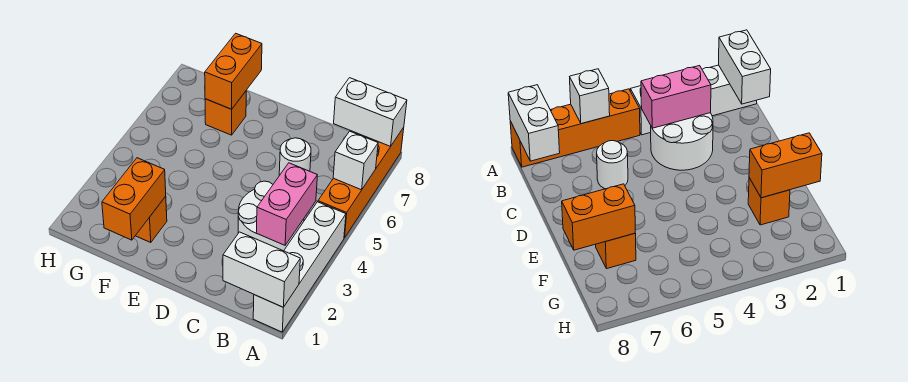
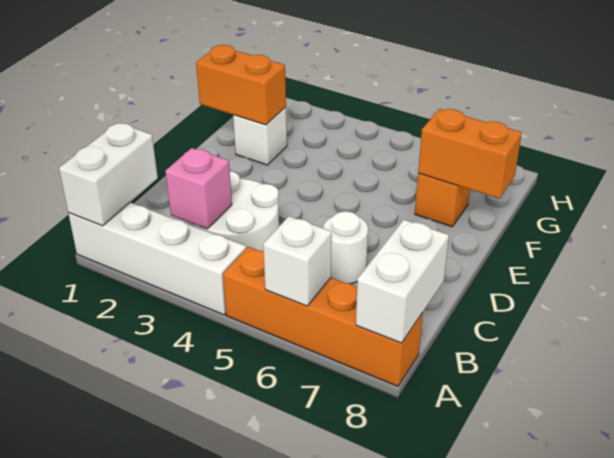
pink brick B3:B4 level 2 -> pink brick B3 level 2
orange brick F2 level 1 -> white brick F2 level 1

